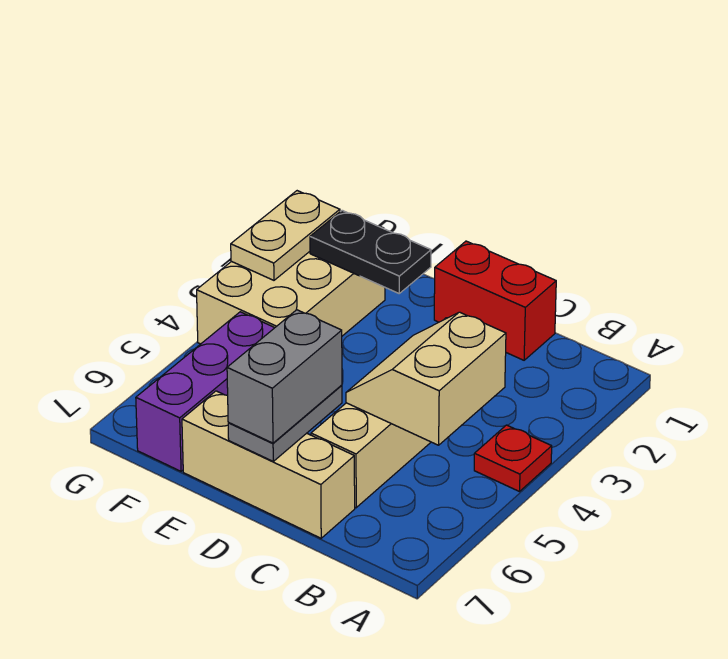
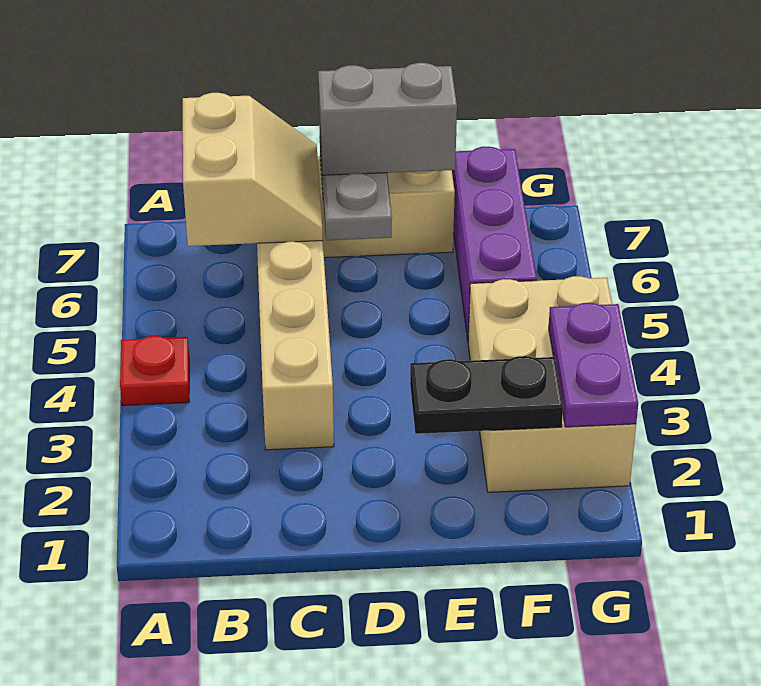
tan slope B4:C5 level 2 top B -> tan slope B6:C7 level 2 top B
red brick C1:D1 level 1 -> none
grey brick D6:D7 level 3 -> grey brick D7:E7 level 3
tan plate G2:G3 level 2 -> purple plate G2:G3 level 2

